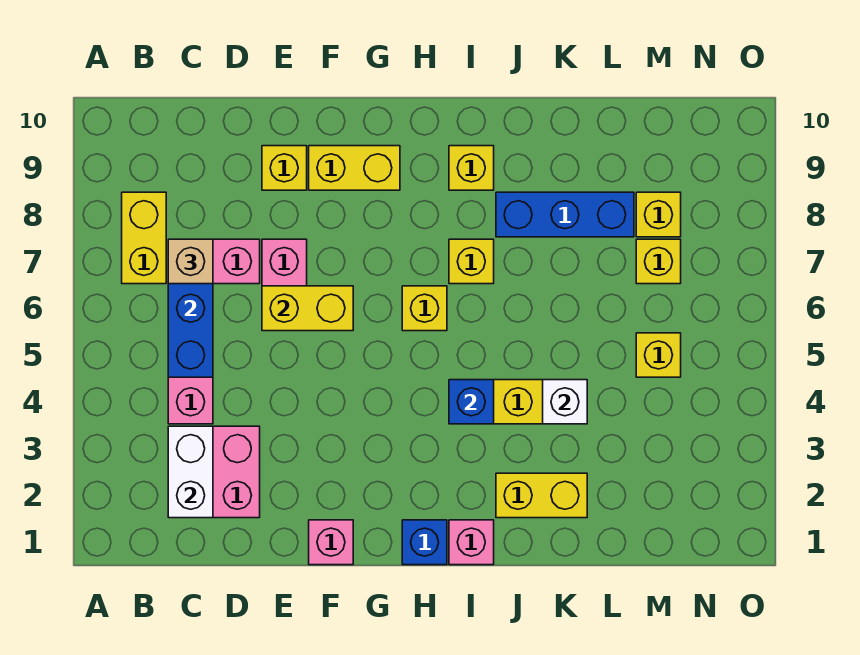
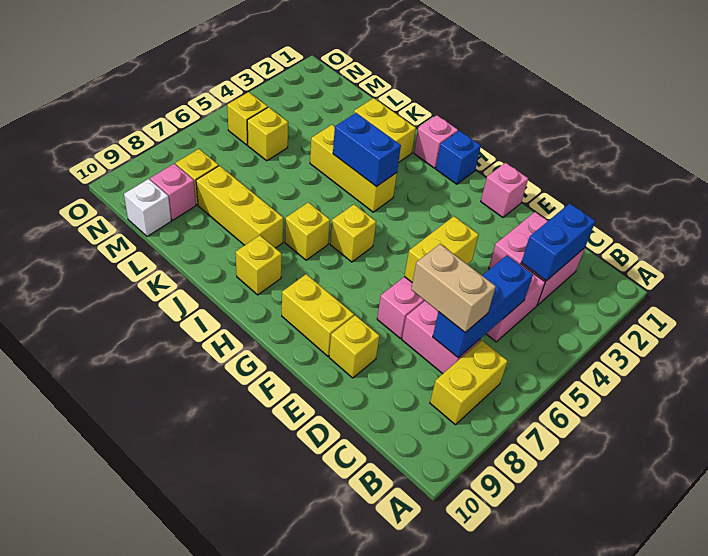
white brick C2:C3 level 2 -> blue brick C2:C3 level 2
tan brick C7 level 3 -> tan brick C7:D7 level 3
yellow brick E6:F6 level 2 -> yellow brick E5:E6 level 2
blue brick I4 level 2 -> blue brick I4:J4 level 2
blue brick J8:L8 level 1 -> yellow brick J8:L8 level 1
white brick K4 level 2 -> white brick M10 level 1
yellow brick M7 level 1 -> yellow brick N5 level 1
none -> pink brick M9 level 1

